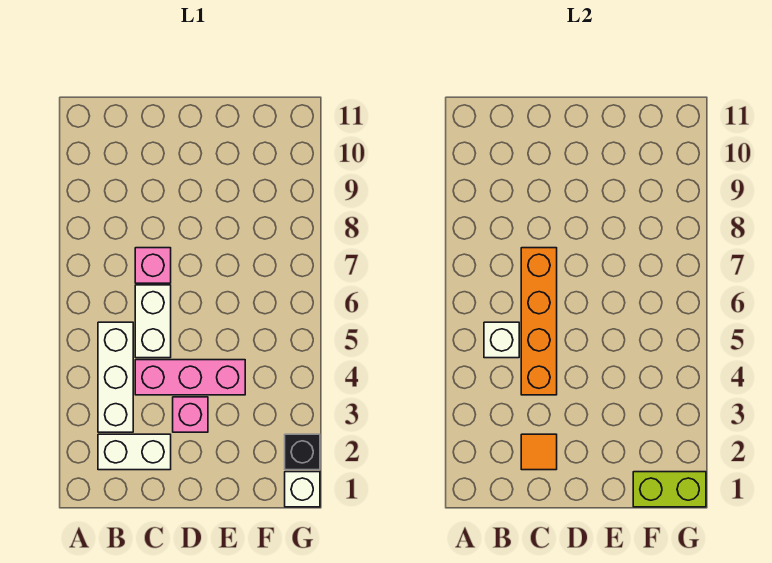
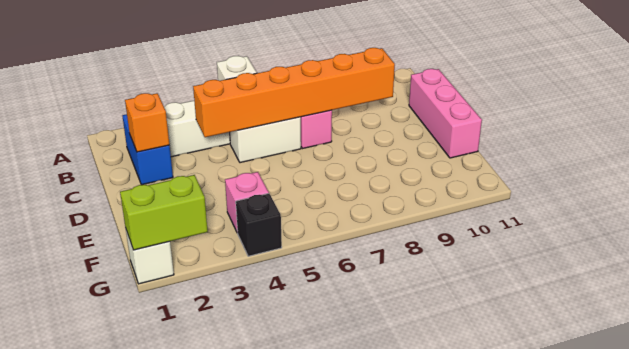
white brick B2:C2 level 1 -> blue brick B2:C2 level 1
orange tile C2 level 2 -> orange brick C2 level 2
pink brick C4:E4 level 1 -> pink brick C11:E11 level 1
orange brick C4:C7 level 2 -> orange brick C4:C9 level 2
pink brick D3 level 1 -> pink brick F4 level 1
lime brick F1:G1 level 2 -> lime brick G1:G2 level 2
black brick G2 level 1 -> black brick G4 level 1

